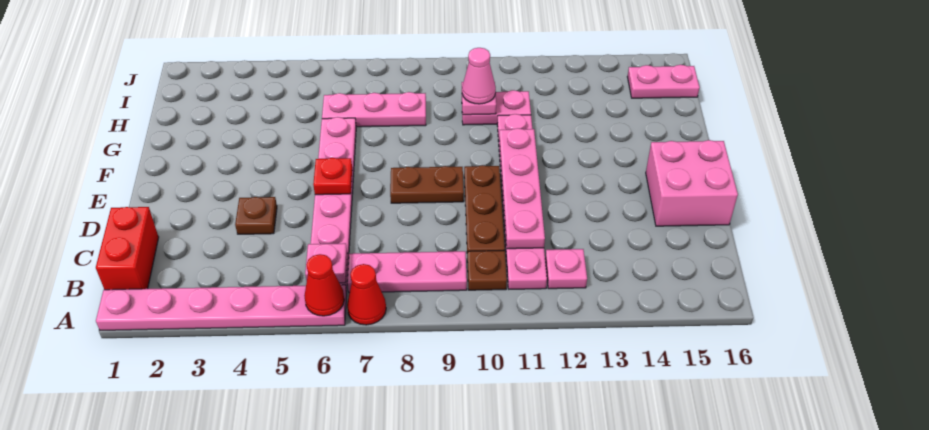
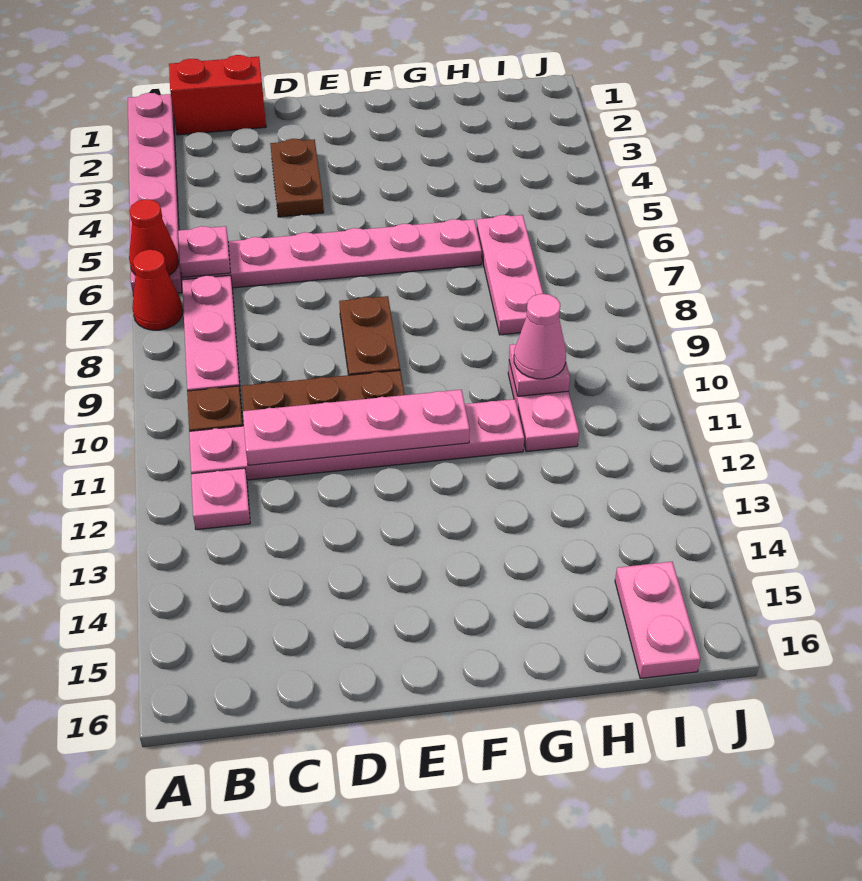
brown plate D4 level 1 -> brown plate D3:D4 level 1
pink brick D15:E16 level 1 -> none
red plate E6 level 2 -> none

